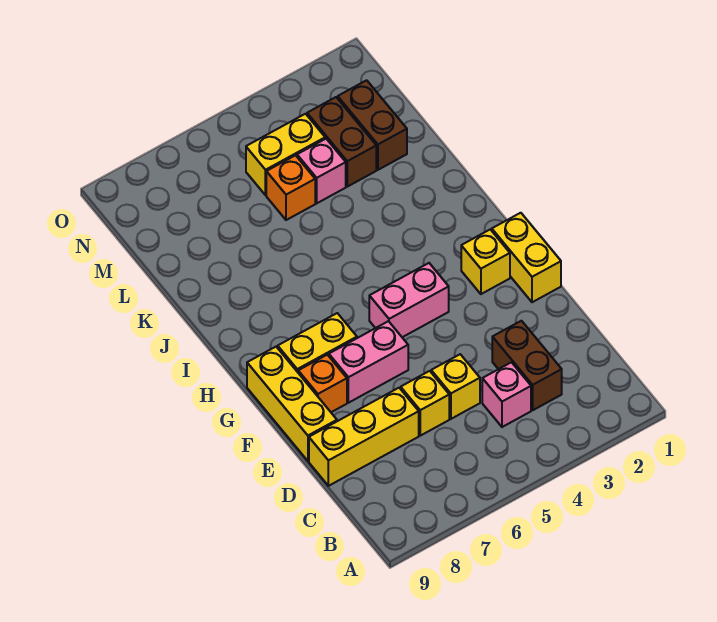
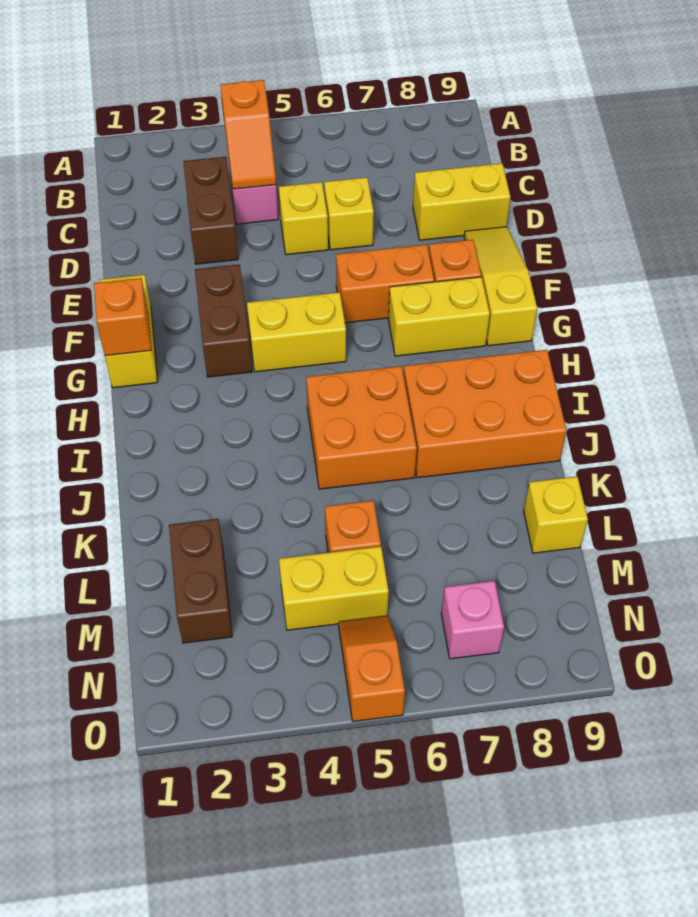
none -> orange slope B4:C4 level 2 top B
yellow brick D7:D9 level 1 -> yellow brick D8:D9 level 1
yellow brick E9:G9 level 1 -> yellow slope E9:G9 level 1 top G
pink brick F6:F7 level 1 -> orange brick F6:F7 level 1
none -> orange brick G1 level 2
yellow brick G2 level 1 -> yellow brick L9 level 1
pink brick G4:G5 level 1 -> yellow brick G4:G5 level 1
none -> orange brick I5:J6 level 1
none -> orange brick I7:J9 level 1
brown brick L3:M3 level 1 -> brown brick F3:G3 level 1
pink brick L4 level 1 -> pink brick N7 level 1
none -> orange slope N5:O5 level 1 top O

